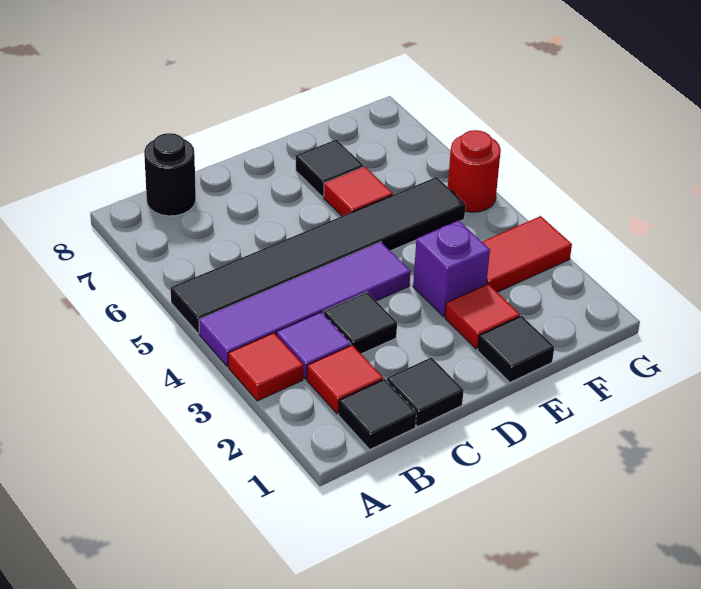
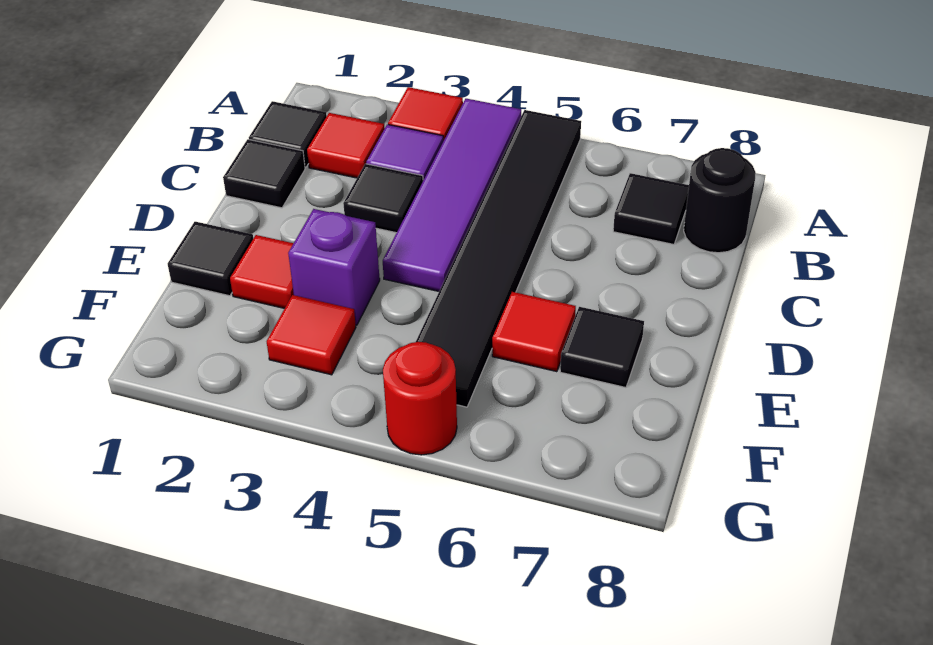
none -> black tile B7 level 1
red tile F3:G3 level 1 -> red tile F3 level 1

